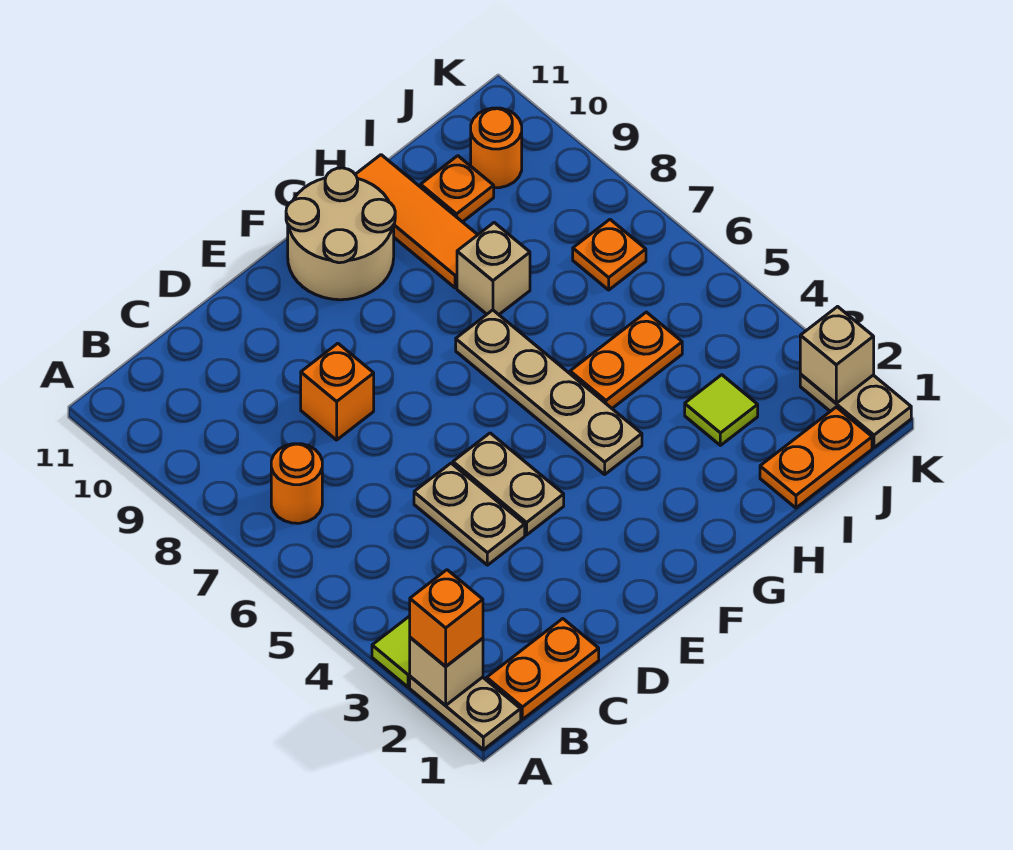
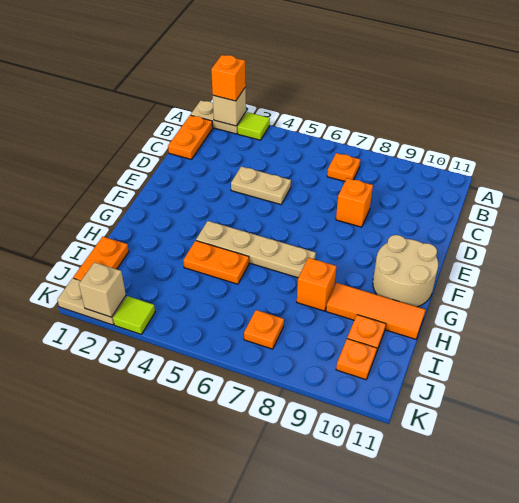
orange round brick B7 level 1 -> orange plate B7 level 1
tan plate E4:E5 level 1 -> none
orange plate H5:I5 level 1 -> orange plate H4:H5 level 1
tan brick H8 level 1 -> orange brick H8 level 1
lime tile I3 level 1 -> lime tile K3 level 1
orange round brick J10 level 1 -> orange plate J10 level 1

